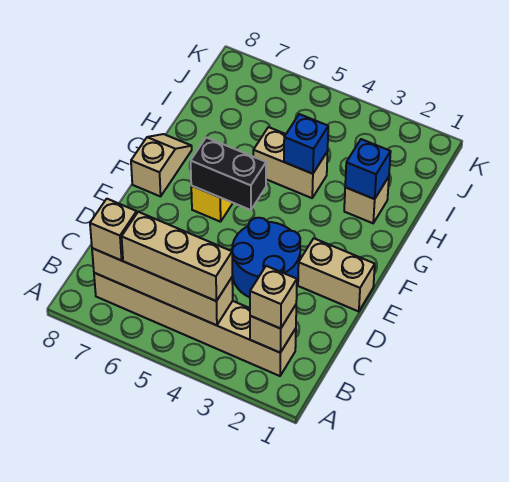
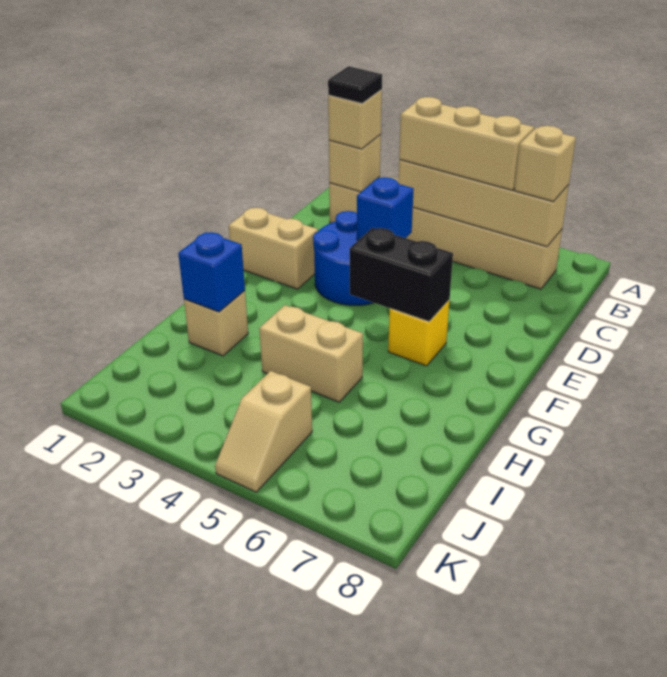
none -> black tile B2 level 4
tan slope F8:G8 level 1 top F -> tan slope J5:K5 level 1 top J
blue brick H4 level 2 -> blue brick D4 level 2

